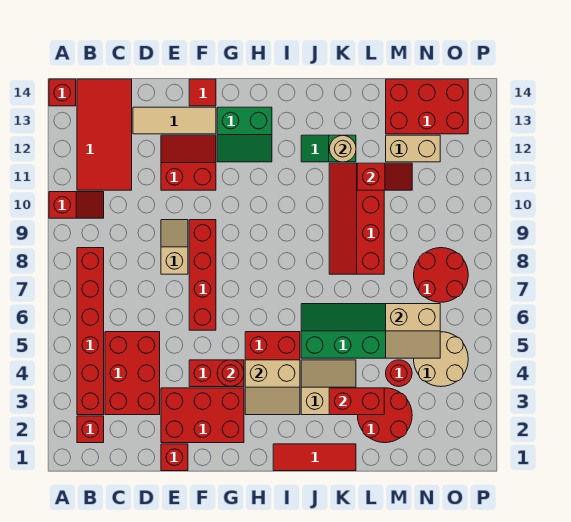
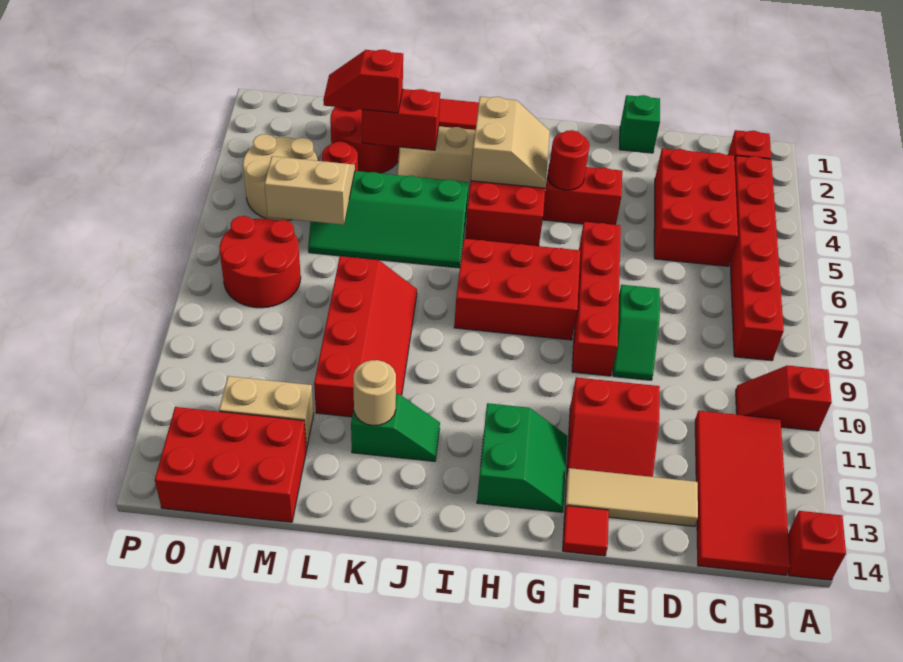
red brick E1 level 1 -> green brick E1 level 1
red brick E2:G3 level 1 -> red brick G7:I8 level 1
tan slope E8:E9 level 1 top 8 -> green slope E8:E9 level 1 top 8
green slope G12:H13 level 1 top 13 -> green slope G12:H13 level 1 top H
tan slope H3:I4 level 2 top 4 -> tan slope H3:I4 level 2 top I
red slope L11:M11 level 2 top L -> red slope L3:M3 level 3 top L

